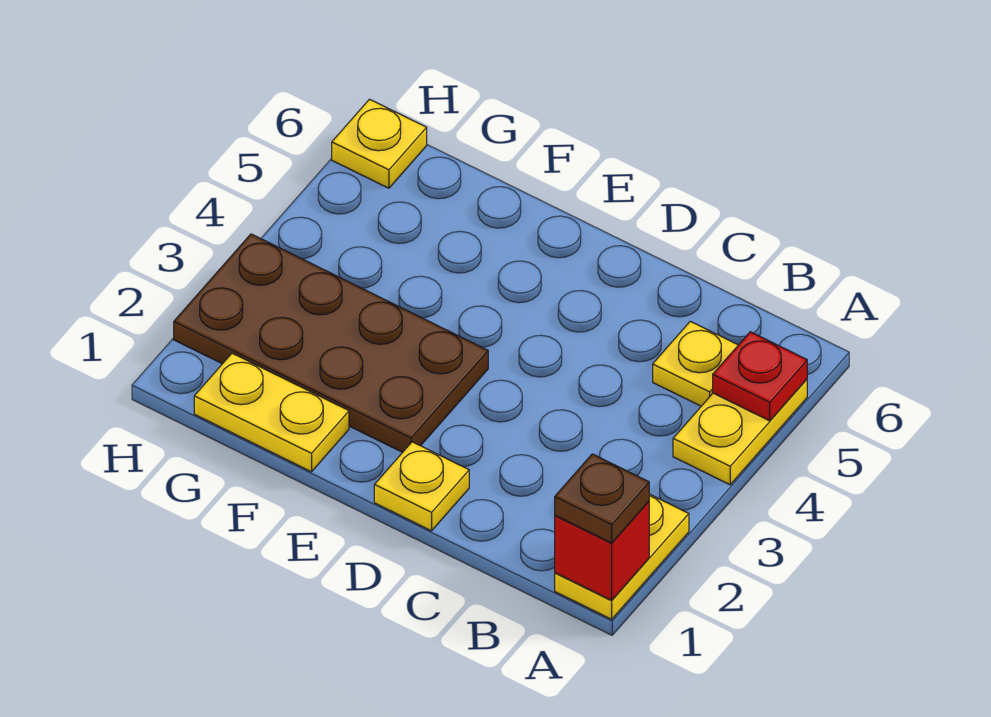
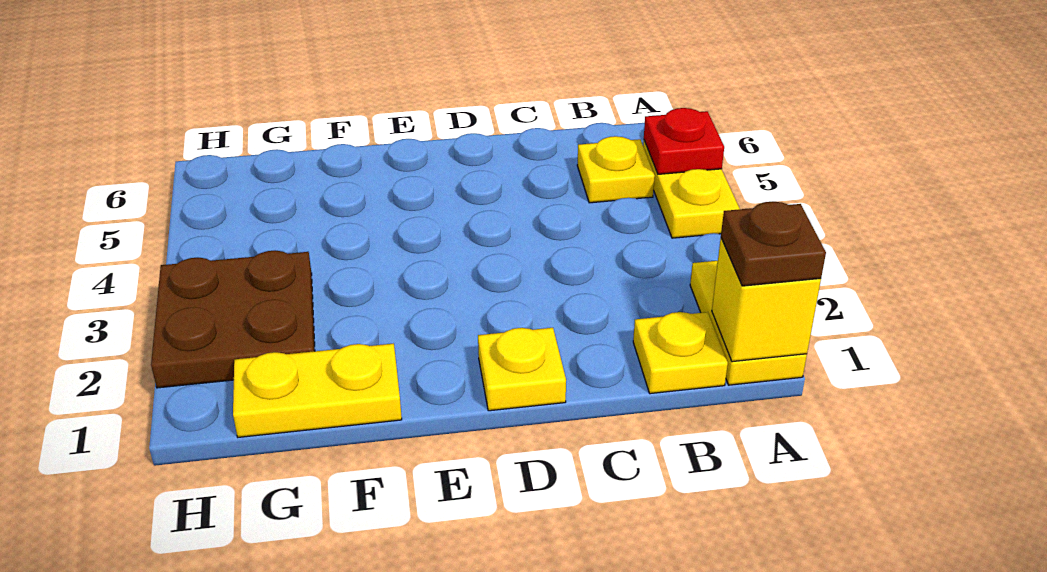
red brick A1 level 2 -> yellow brick A1 level 2
brown plate E2:H3 level 1 -> brown plate G2:H3 level 1
yellow plate H6 level 1 -> yellow plate B1 level 1

